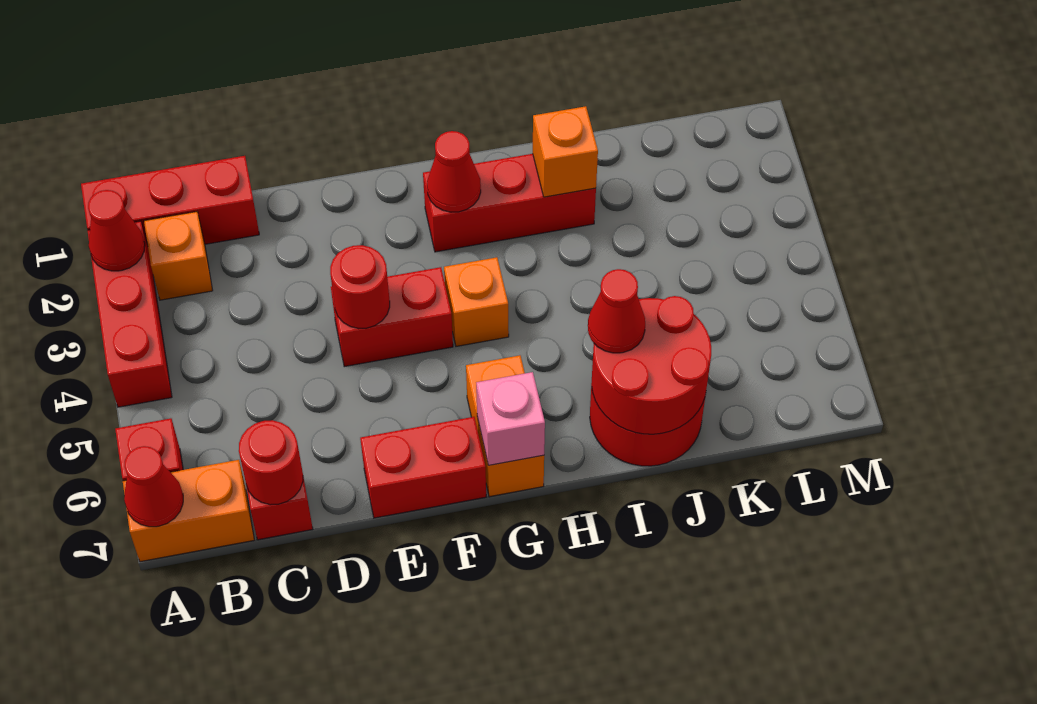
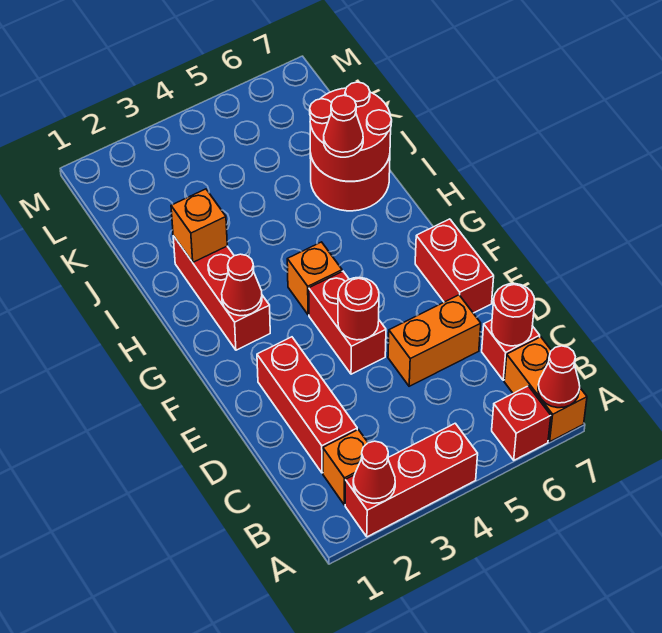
red brick A1:C1 level 1 -> red brick C2:E2 level 1
orange brick G6:G7 level 1 -> orange brick D5:D6 level 1
pink brick G7 level 2 -> none

